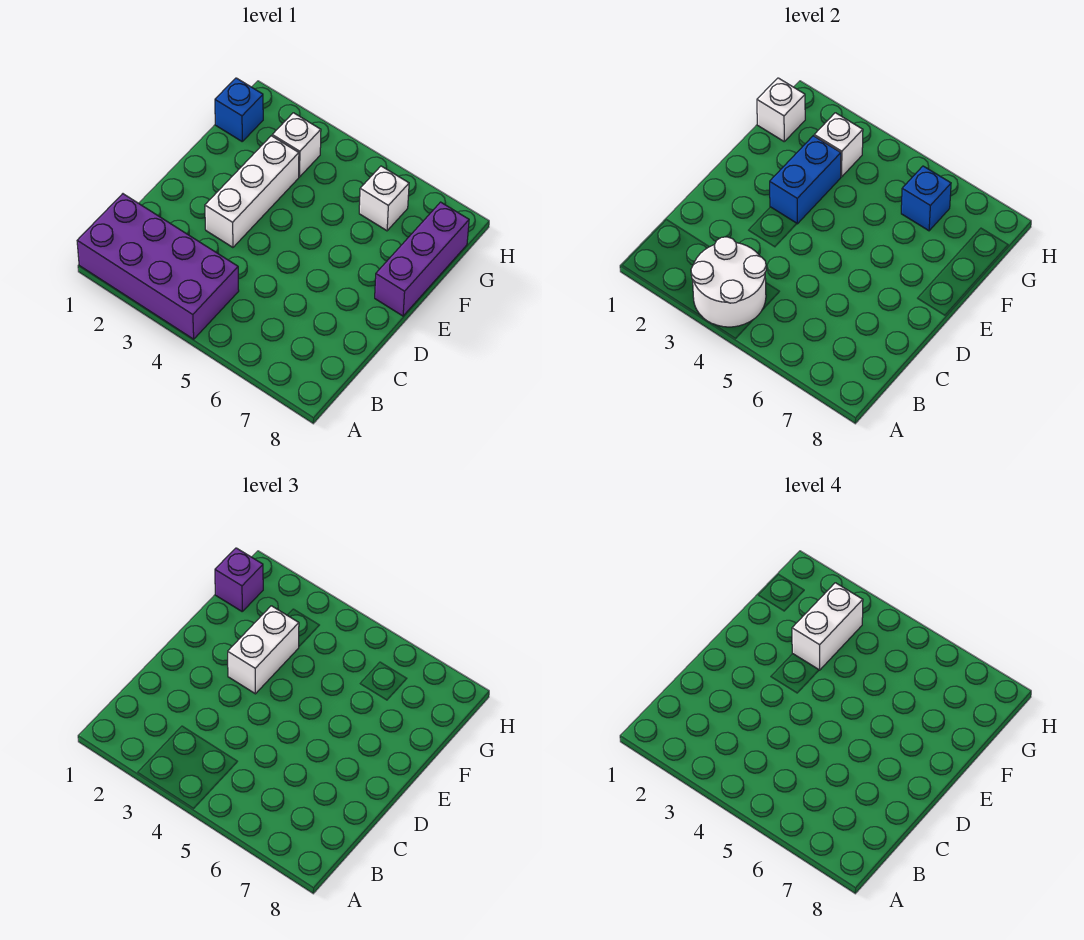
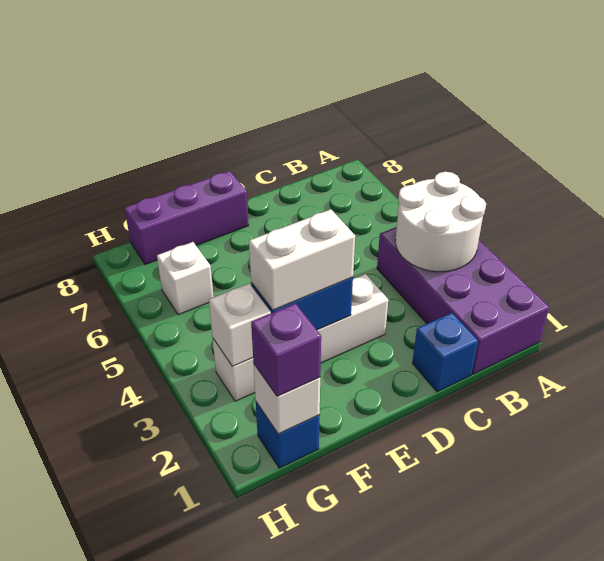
white brick F3:G3 level 4 -> none
blue brick G6 level 2 -> blue brick C1 level 1

